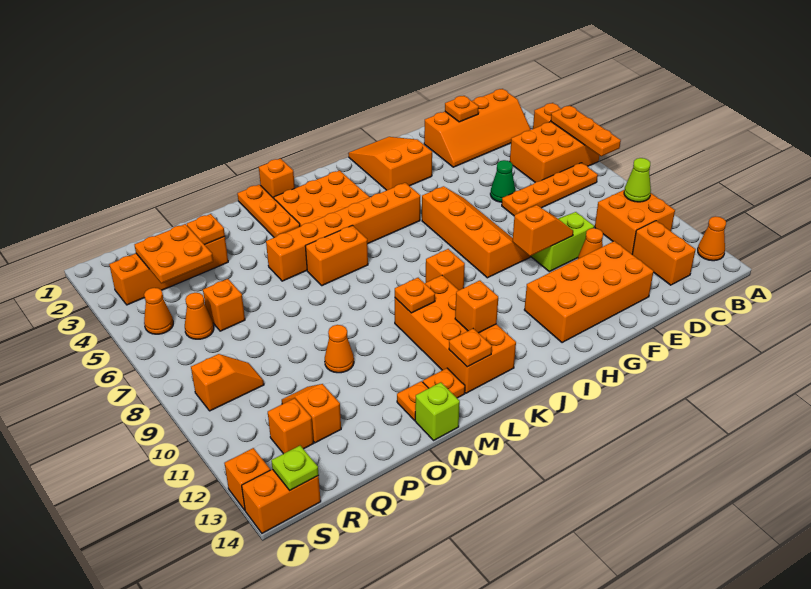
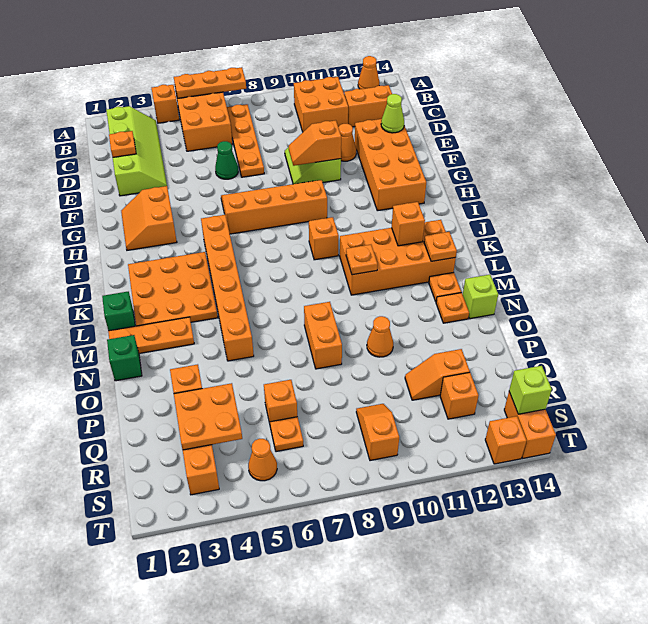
orange slope B2:E3 level 1 top 2 -> lime slope B2:E3 level 1 top 2
lime cone B10 level 2 -> lime cone E13 level 2
orange slope F10:G10 level 2 top G -> orange slope F9:F10 level 2 top 10
orange slope G1:H3 level 1 top 3 -> orange slope G2:H3 level 1 top 3
orange brick L1 level 1 -> green brick L1 level 1
orange brick L6:M6 level 1 -> orange brick N8:O8 level 1
none -> green brick N1 level 1
orange cone R6 level 1 -> orange plate R6 level 1
lime plate S14 level 2 -> lime brick S14 level 2

